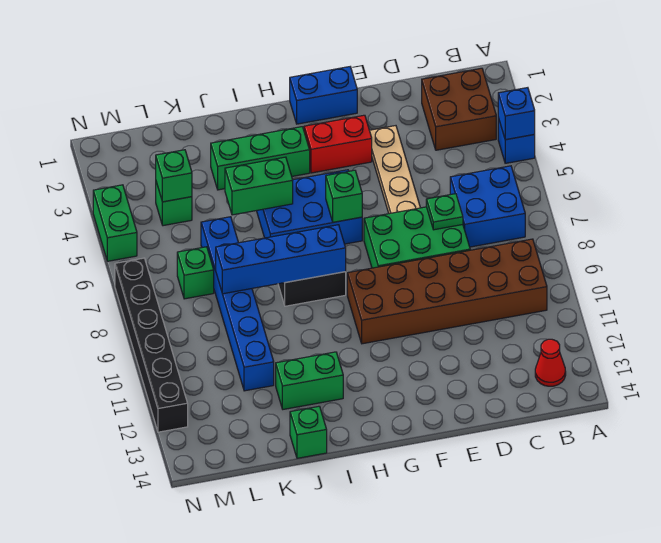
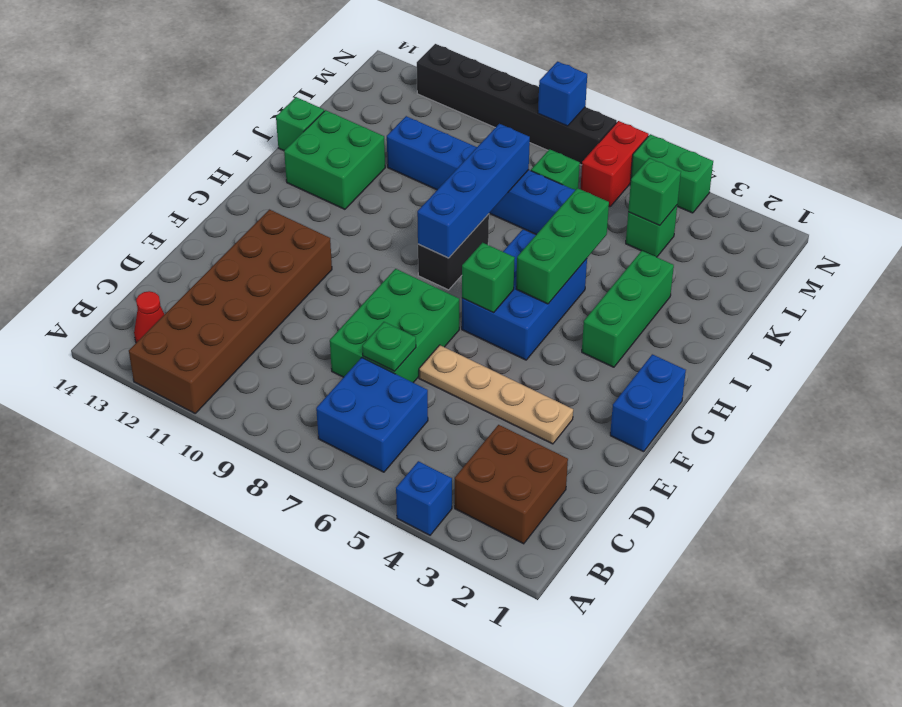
blue brick A4 level 2 -> blue brick N8 level 2
brown brick B9:G10 level 1 -> brown brick A11:F12 level 1
red brick F3:G3 level 1 -> red brick M6:N6 level 1
green brick I5:J5 level 2 -> green brick H5:J5 level 2
green brick I12:J12 level 1 -> green brick I12:J13 level 1

